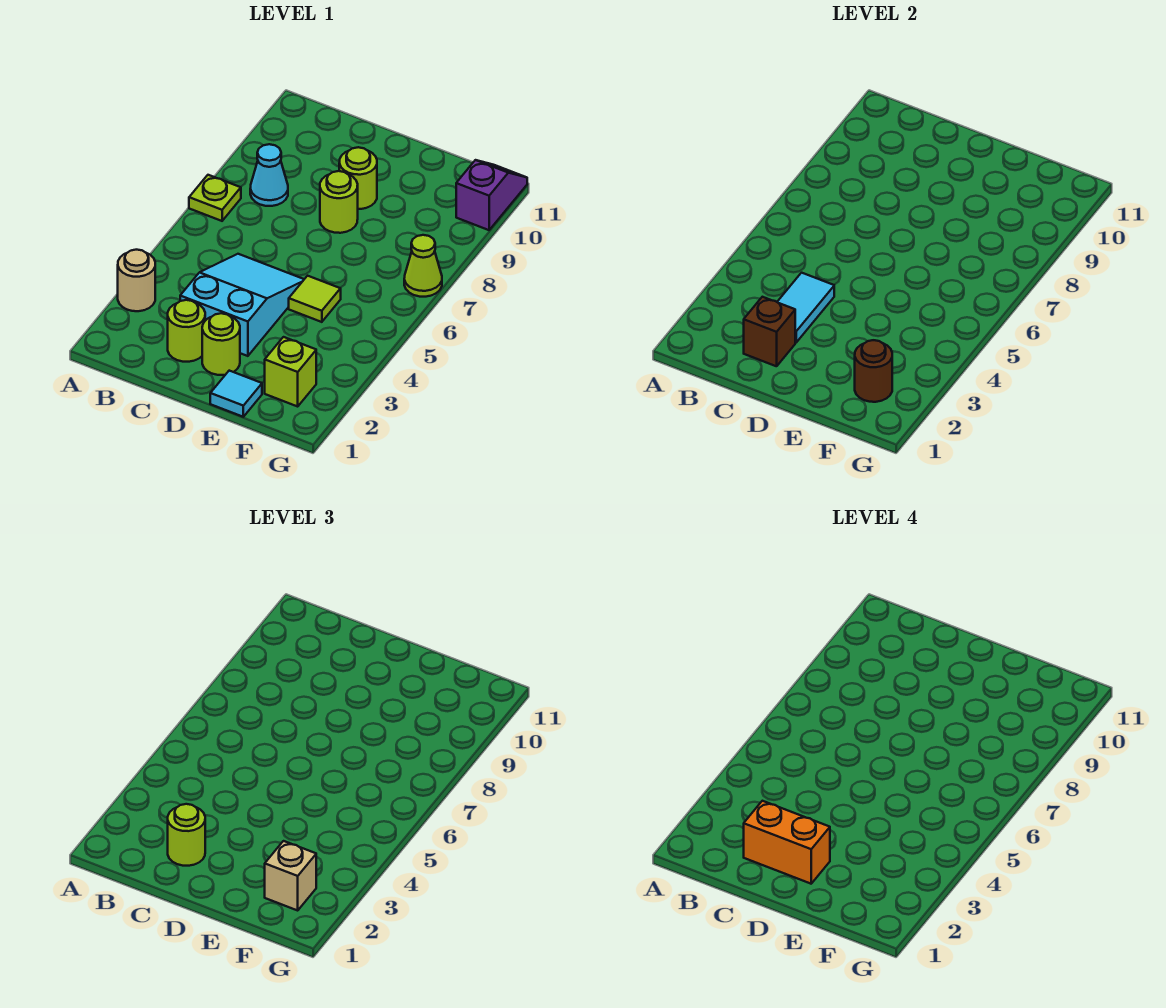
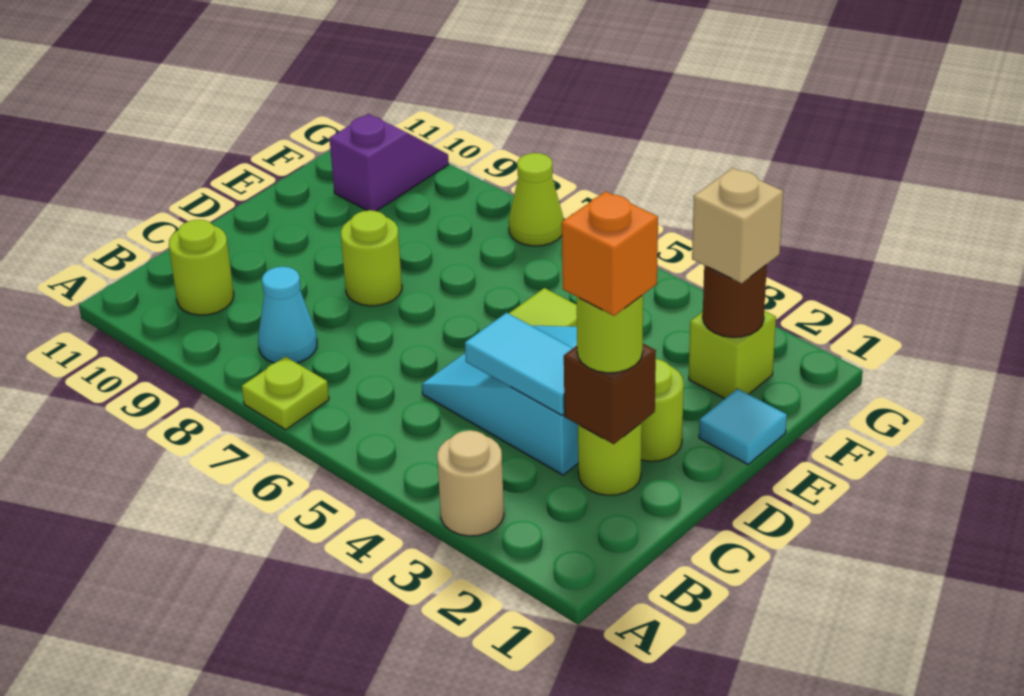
orange brick C2:D2 level 4 -> orange brick C2 level 4
lime round brick D9 level 1 -> lime round brick B10 level 1
purple slope G10:G11 level 1 top 10 -> purple slope F10:G10 level 1 top F

